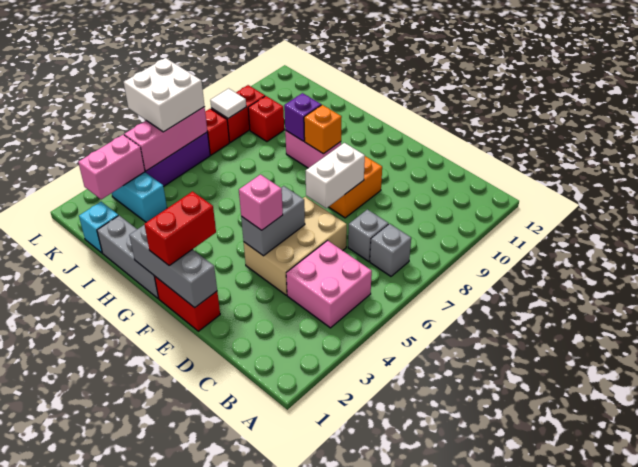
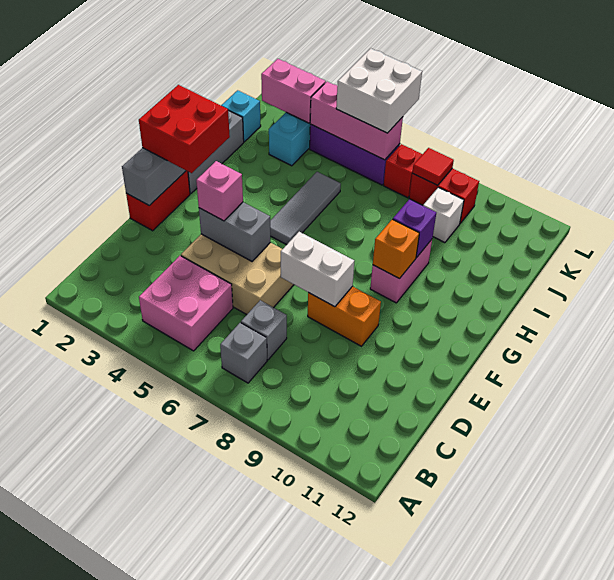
red brick F1:F2 level 3 -> red brick F1:G2 level 3
none -> grey tile G5:I5 level 1
red brick J9 level 1 -> white brick J9 level 1
white tile K8 level 2 -> red tile K8 level 2

